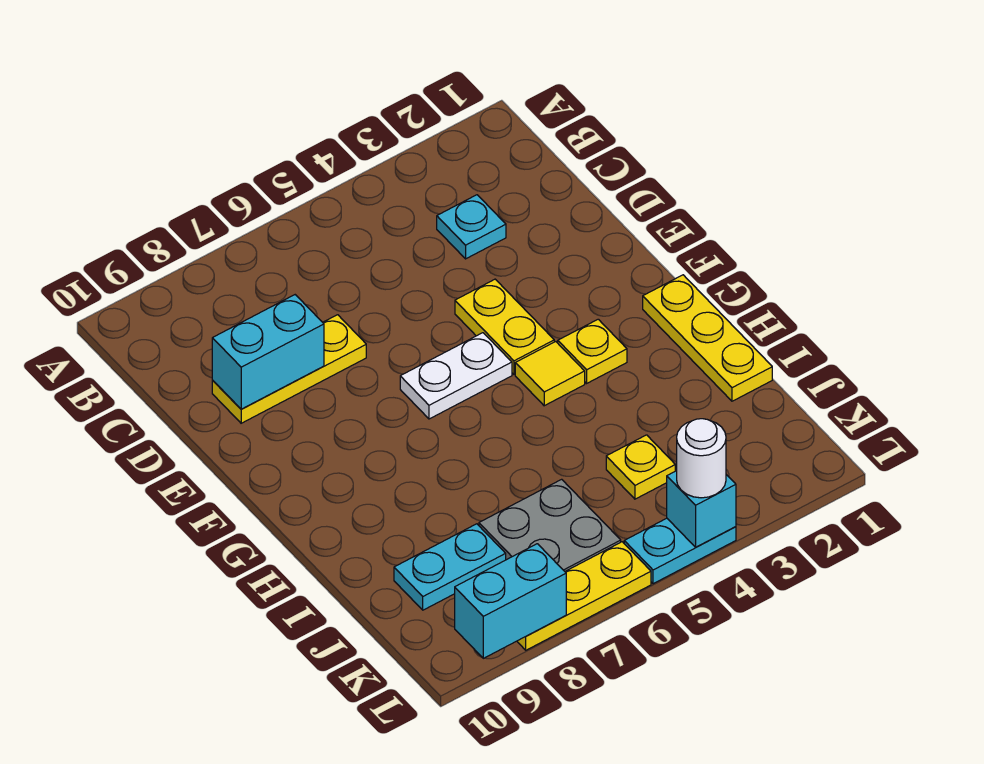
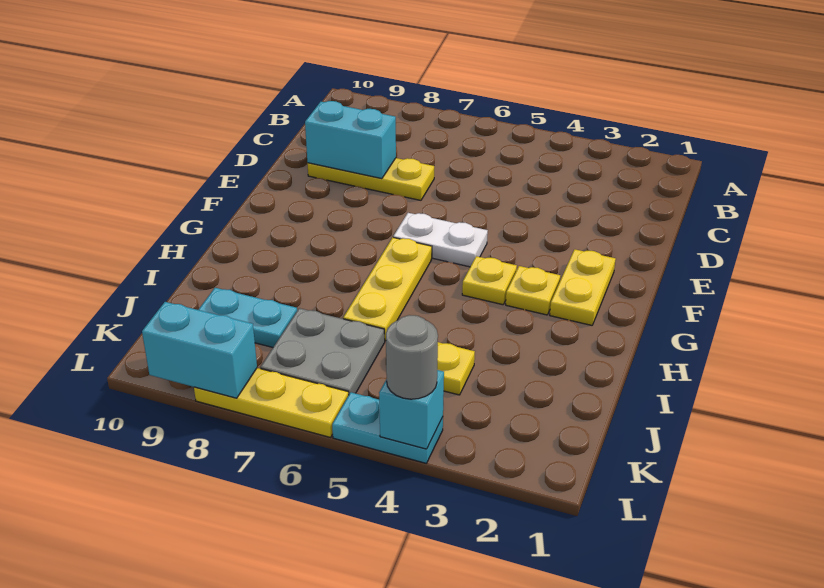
cyan plate C3 level 1 -> none
yellow plate E4:F4 level 1 -> yellow plate F2:G2 level 1
yellow plate G1:I1 level 1 -> yellow plate G6:I6 level 1
yellow tile G4 level 1 -> yellow plate G4 level 1
white round brick L4 level 3 -> grey round brick L4 level 3

